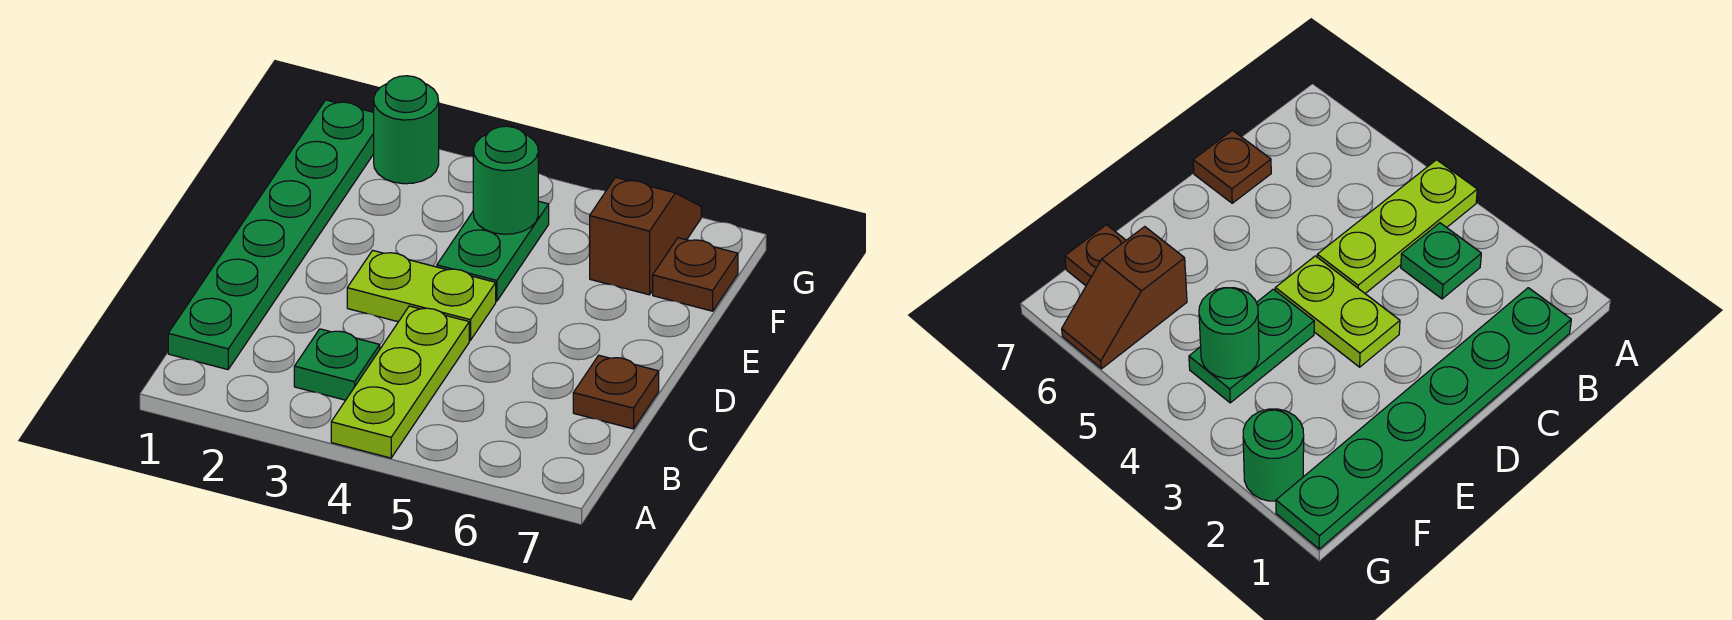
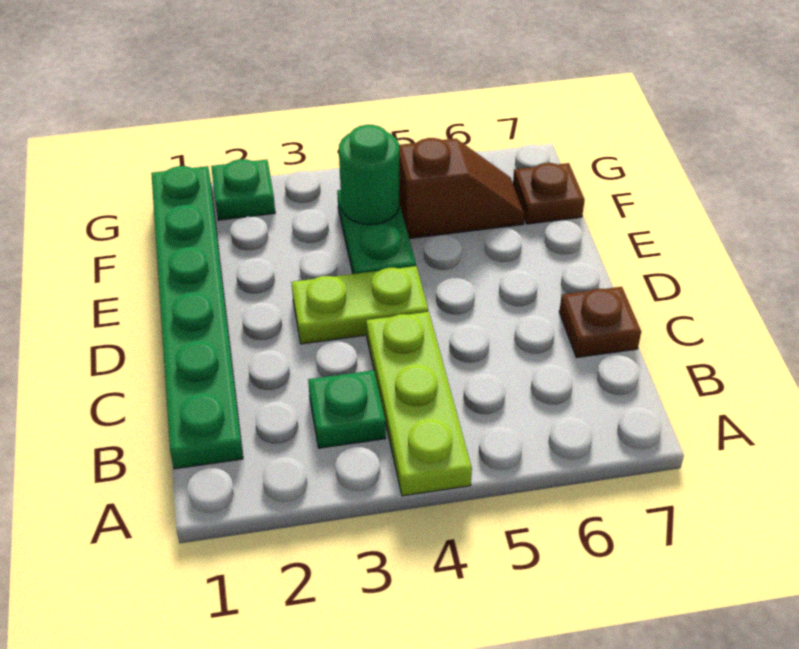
brown slope F6:G6 level 1 top F -> brown slope F5:F6 level 1 top 5
green round brick G2 level 1 -> green plate G2 level 1

